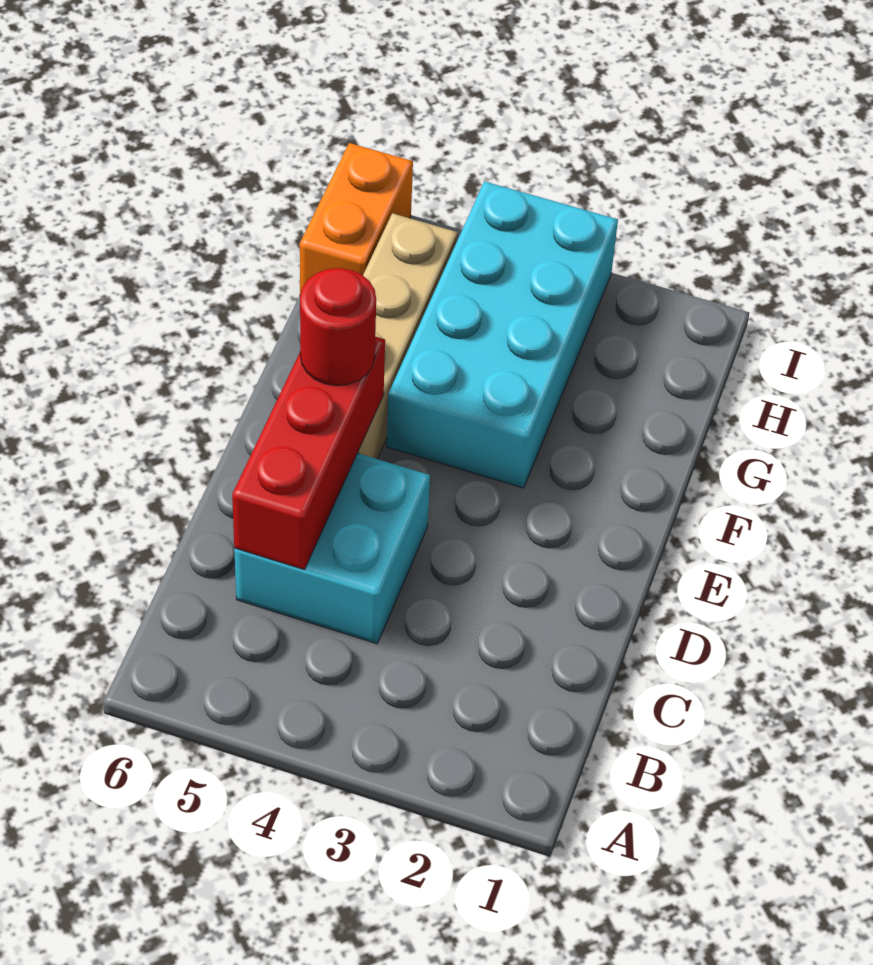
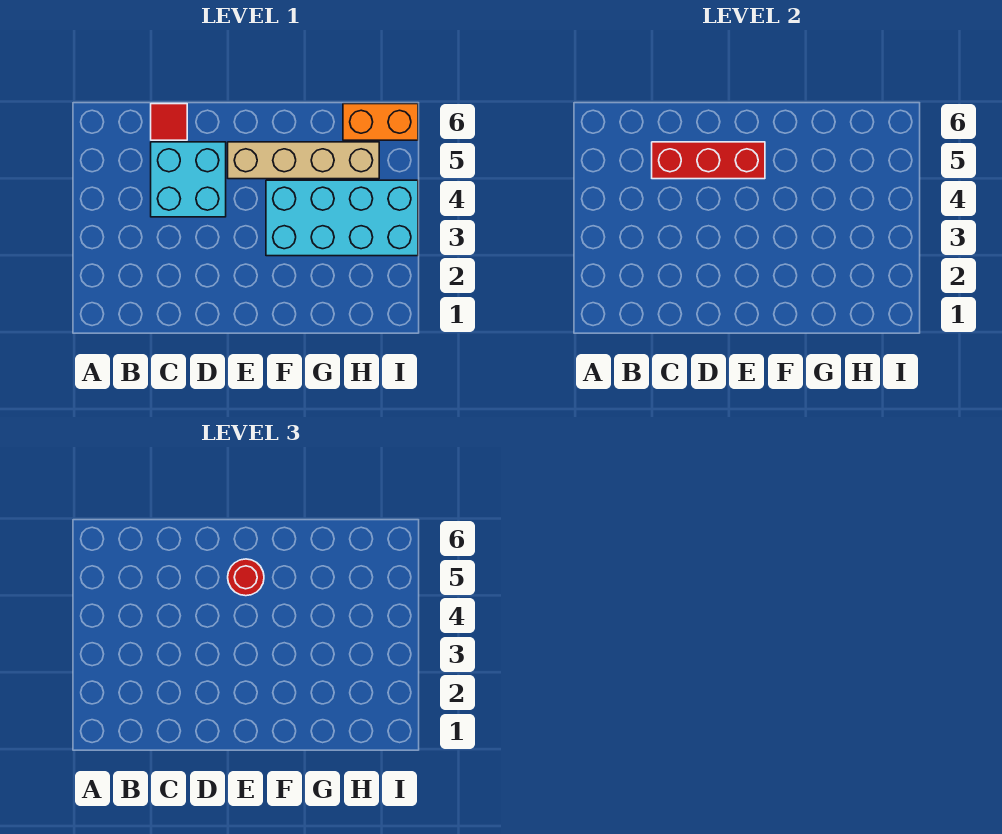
none -> red tile C6 level 1

